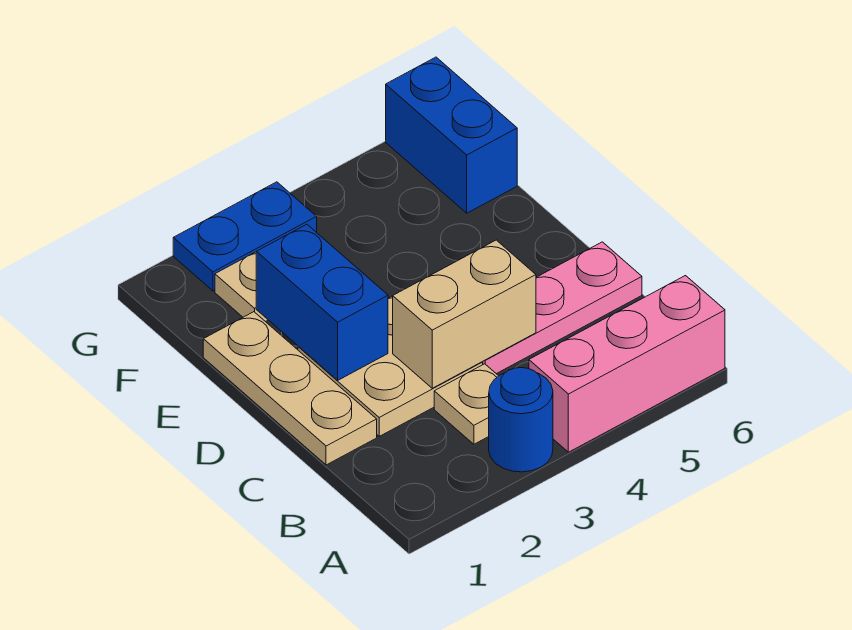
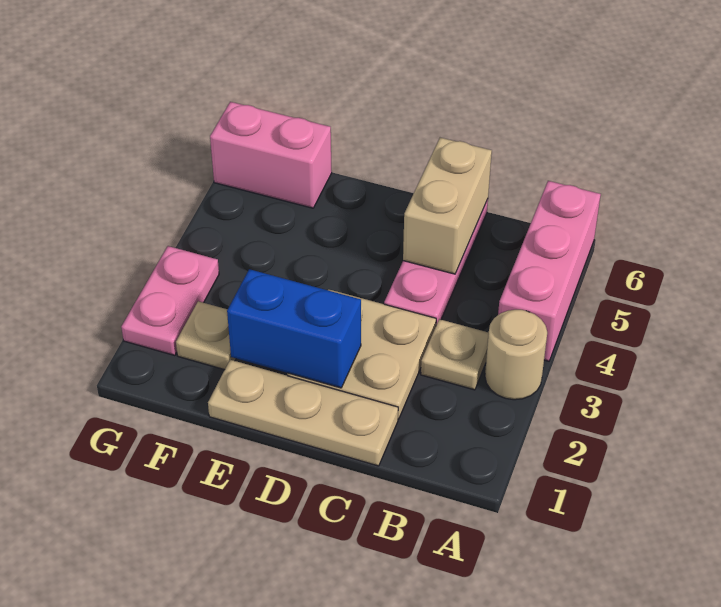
blue round brick A3 level 1 -> tan round brick A3 level 1
tan brick C3:C4 level 2 -> tan brick C5:C6 level 2
blue brick F6:G6 level 1 -> pink brick F6:G6 level 1
blue plate G2:G3 level 1 -> pink plate G2:G3 level 1

